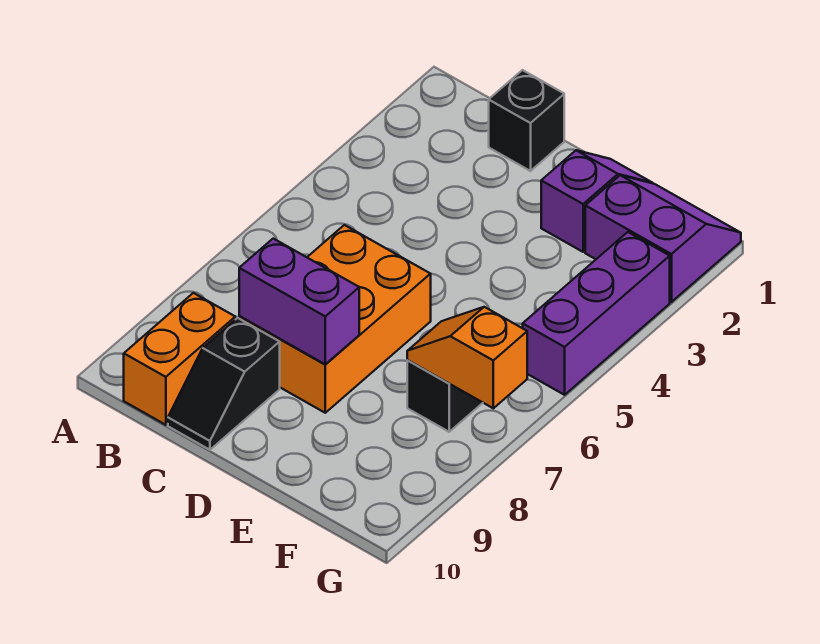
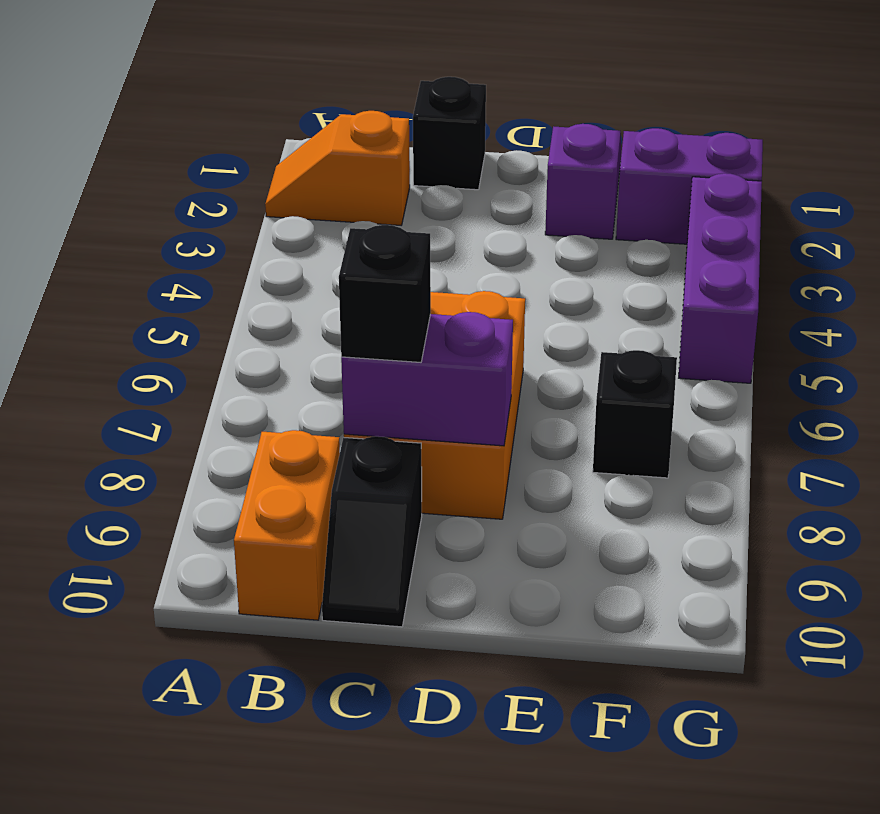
none -> black brick C8 level 3
orange slope F7:G7 level 2 top G -> orange slope A2:B2 level 1 top B

